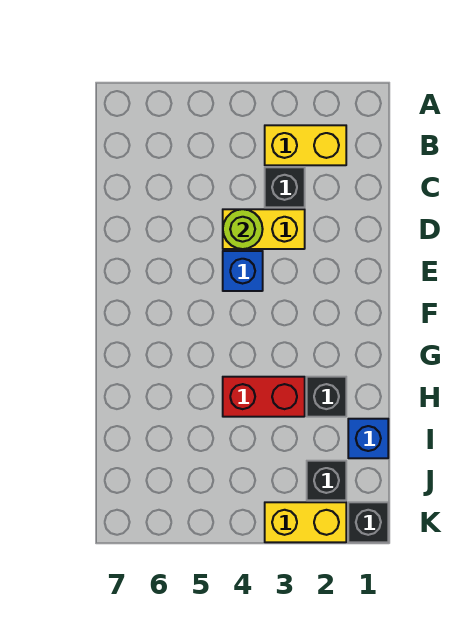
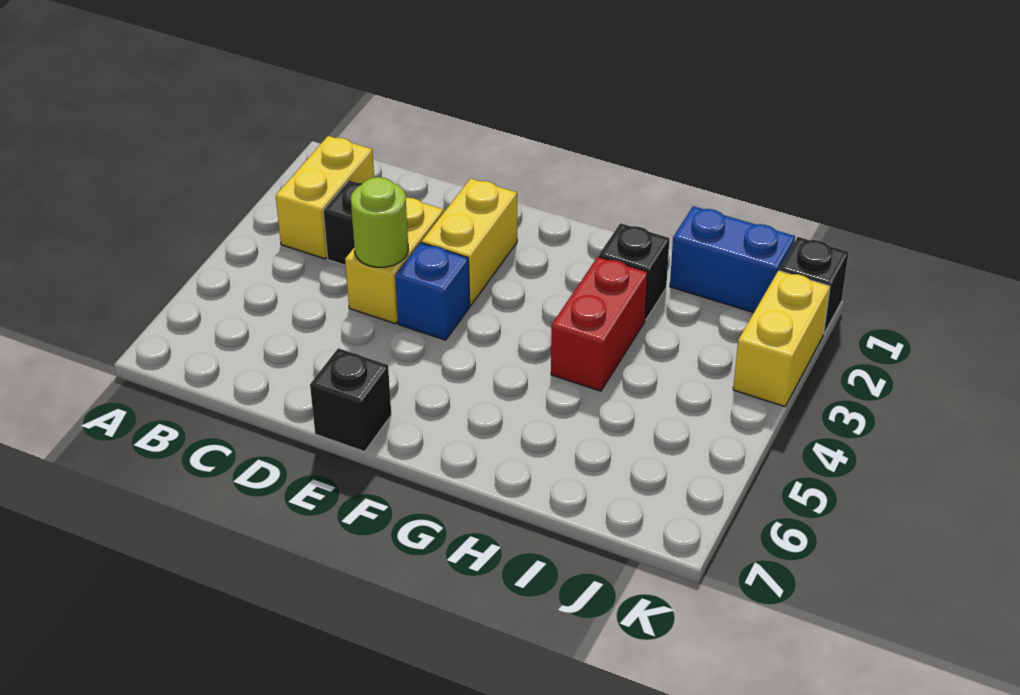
none -> yellow brick E2:E3 level 1
blue brick I1 level 1 -> blue brick I1:J1 level 1
black brick J2 level 1 -> black brick E7 level 1

